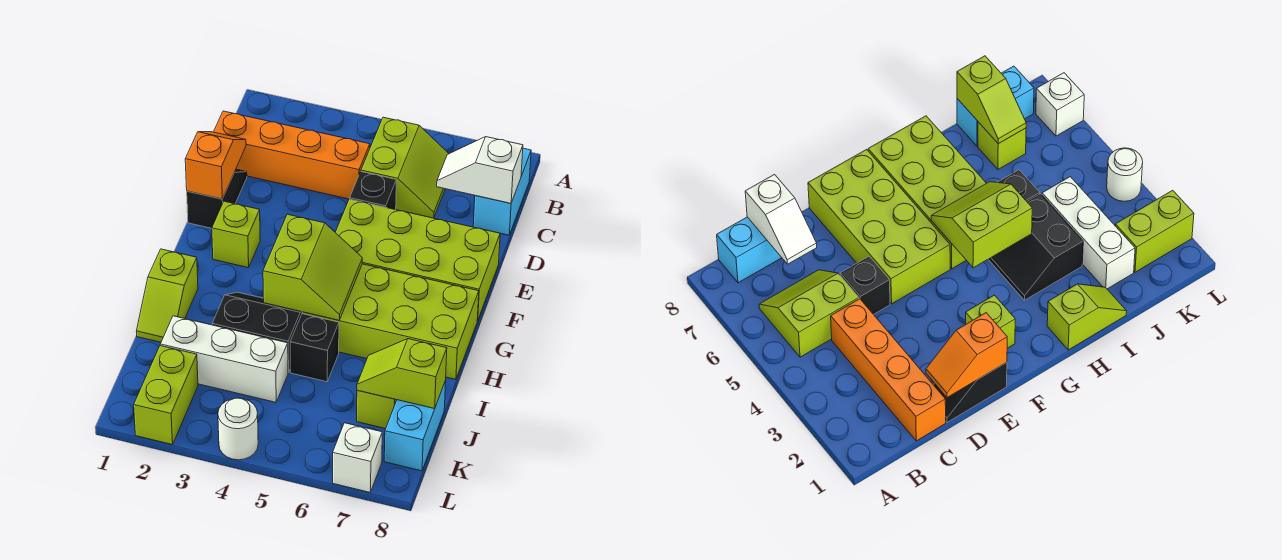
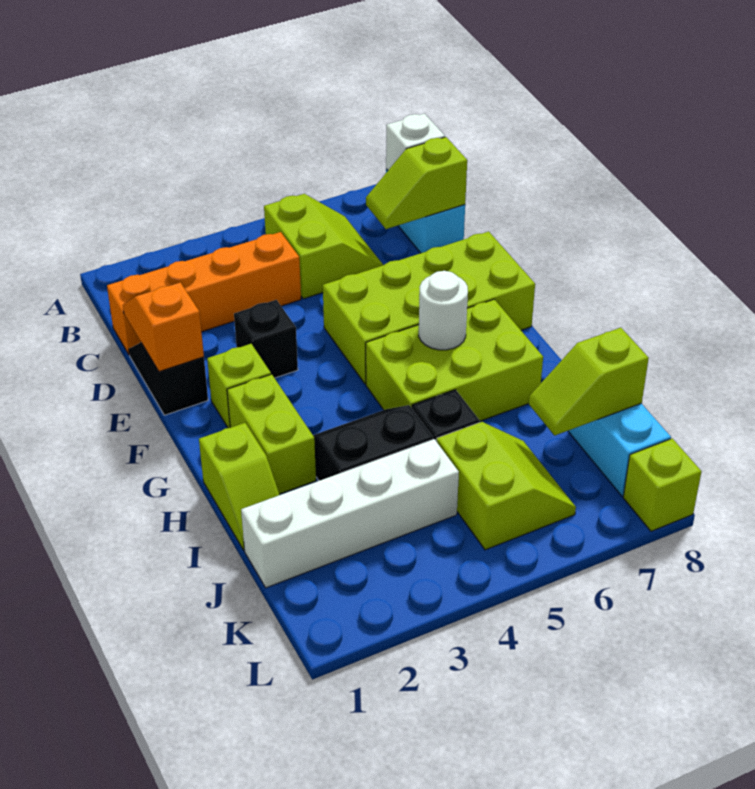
white slope C7:C8 level 2 top 8 -> lime slope C7:C8 level 2 top 8
black brick D5 level 1 -> black brick E3 level 1
lime slope G4:H5 level 2 top 4 -> lime slope J5:K6 level 1 top 5
lime brick G5:H8 level 1 -> lime brick G5:H7 level 1
white brick J2:J4 level 1 -> white brick J1:J4 level 1
lime brick J7 level 1 -> lime brick L8 level 1
lime brick K2:L2 level 1 -> lime brick G2:H2 level 1
white round brick L4 level 1 -> white round brick G6 level 2
white brick L7 level 1 -> white brick B8 level 2

